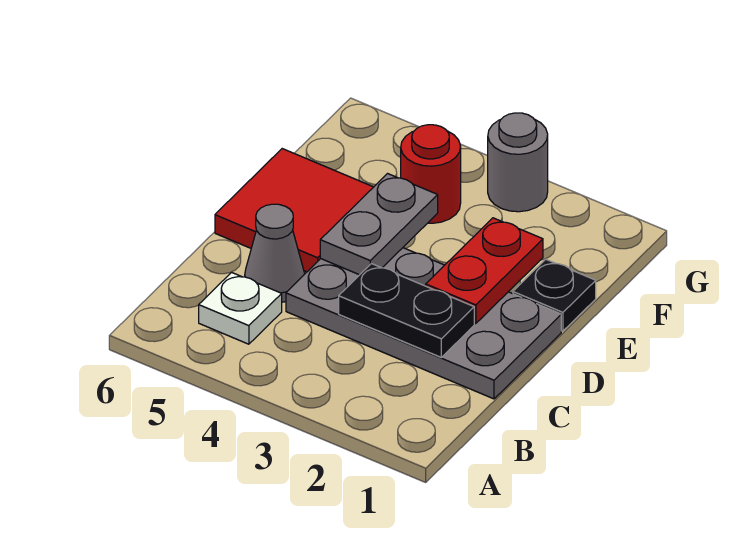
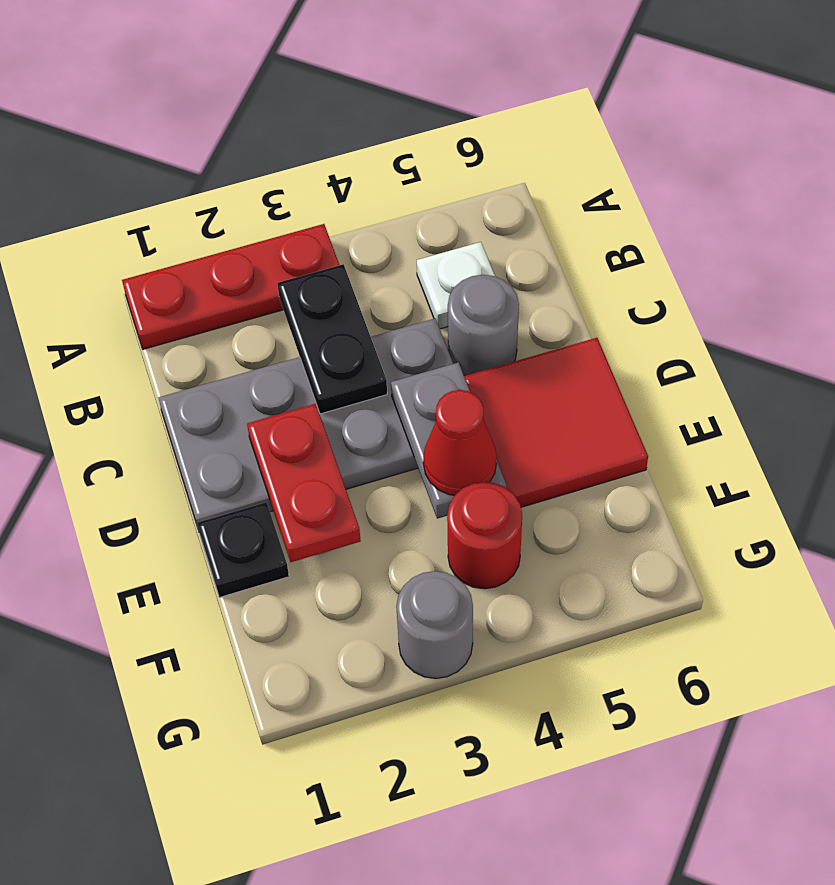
none -> red plate A1:A3 level 1
black plate C2:C3 level 2 -> black plate B3:C3 level 2
grey cone C5 level 1 -> grey round brick C5 level 1
none -> red cone E4 level 3

